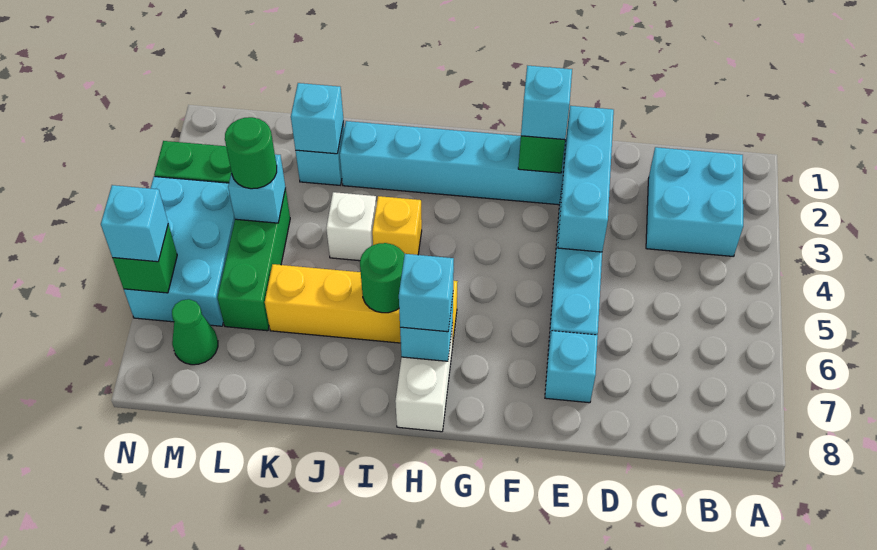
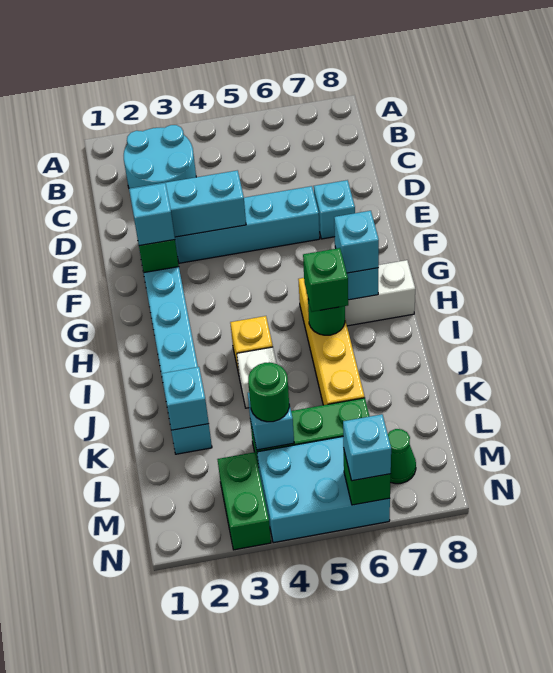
cyan brick B2:C3 level 1 -> cyan round brick B2:C3 level 1
none -> green brick I6 level 3

